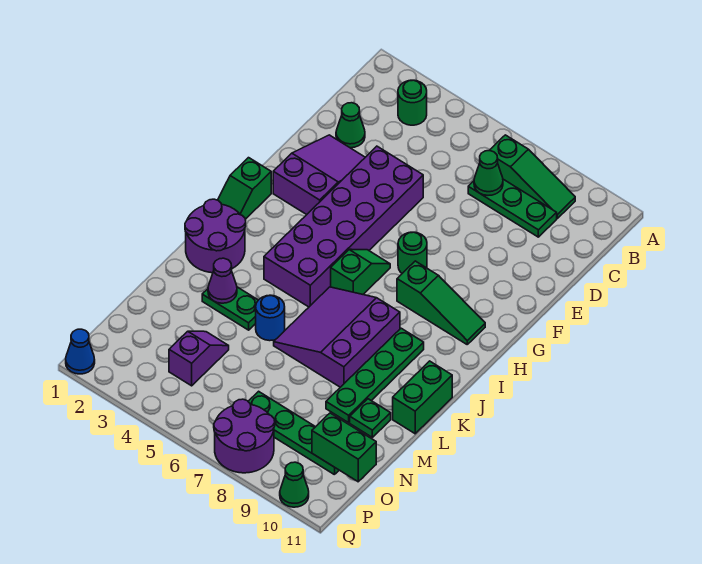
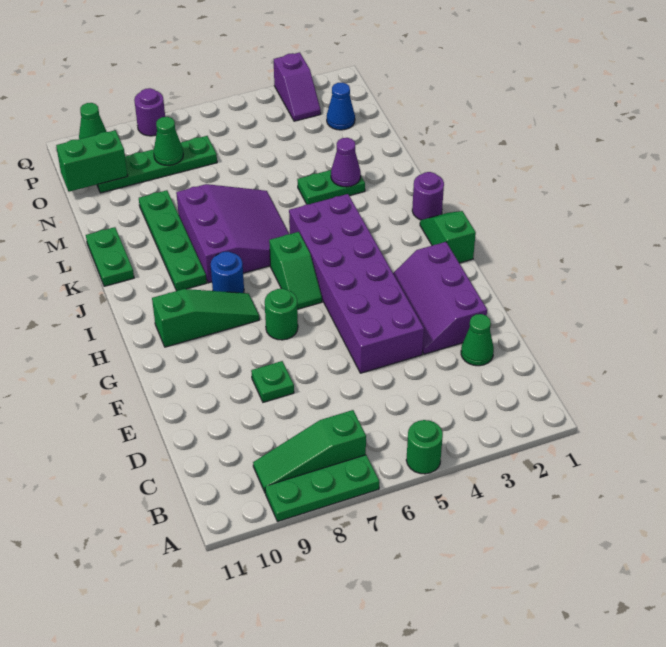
green round brick B3 level 1 -> green round brick A5 level 1
green plate C7:C9 level 1 -> green plate A7:A9 level 1
green cone C7 level 2 -> green cone O8 level 2
purple slope E2:G3 level 1 top G -> purple slope E2:G3 level 1 top 2
green slope H8:H10 level 1 top 8 -> green slope H8:H10 level 1 top 10
purple round brick J1:K2 level 1 -> purple round brick J1 level 1
green brick K11:L11 level 1 -> green plate K11:L11 level 1
blue round brick L5 level 1 -> blue round brick I8 level 1
green plate M10 level 1 -> green plate E8 level 1
purple slope N4:O4 level 1 top O -> purple slope P3:Q3 level 1 top Q
purple round brick P7:Q8 level 1 -> purple round brick Q8 level 1
blue cone Q1 level 1 -> blue cone O2 level 1

